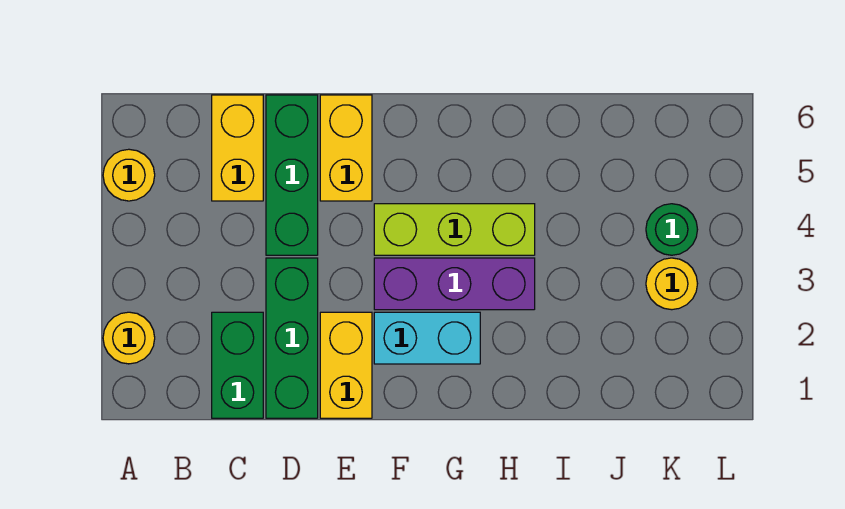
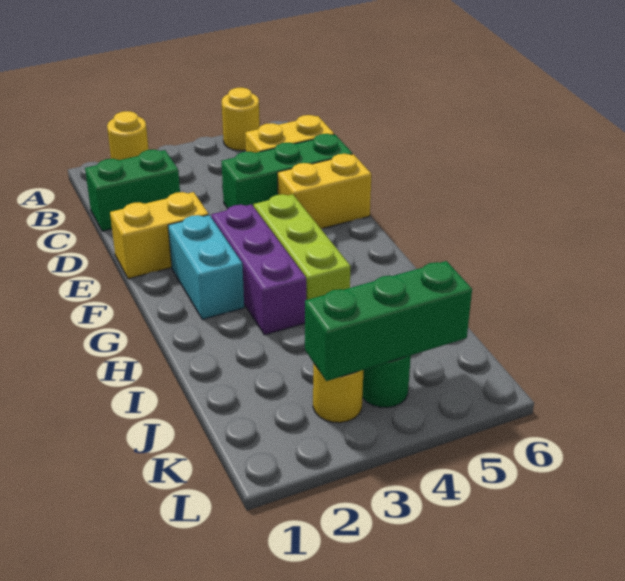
green brick D1:D3 level 1 -> green brick K3:K5 level 2

